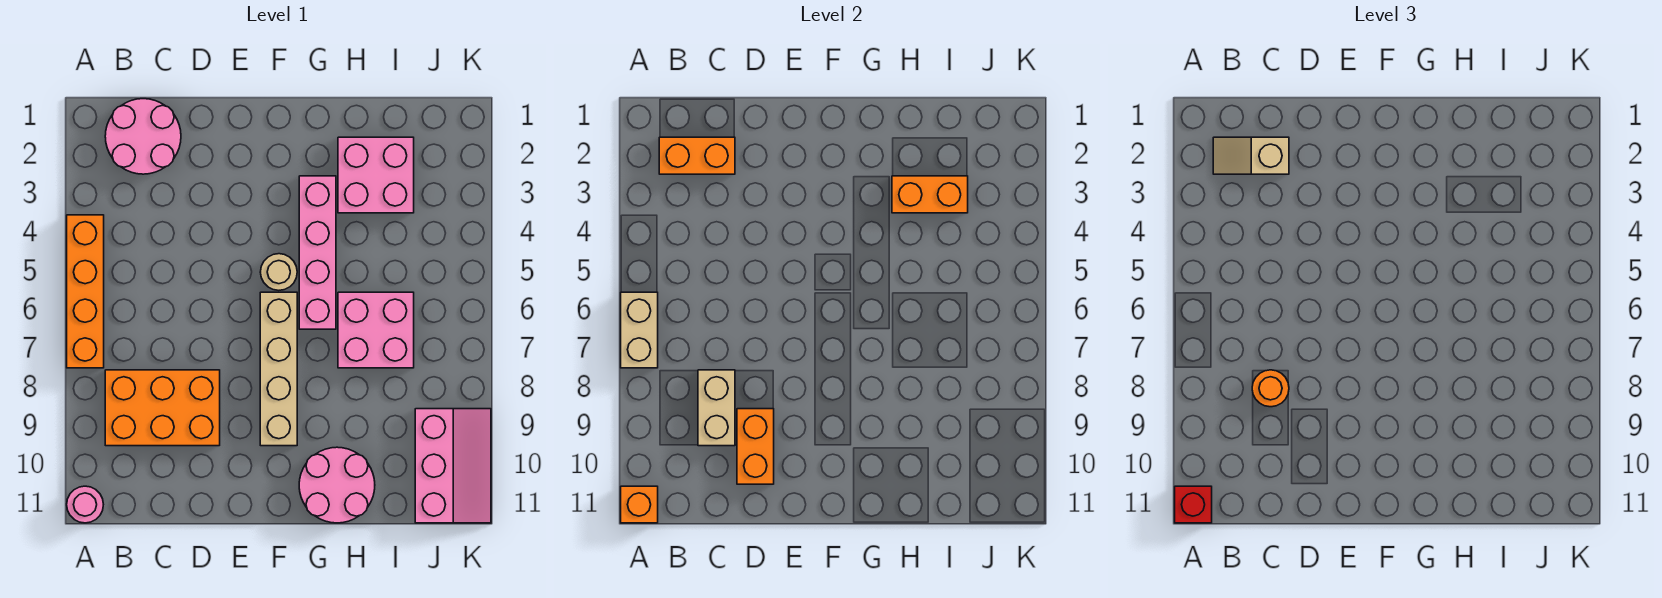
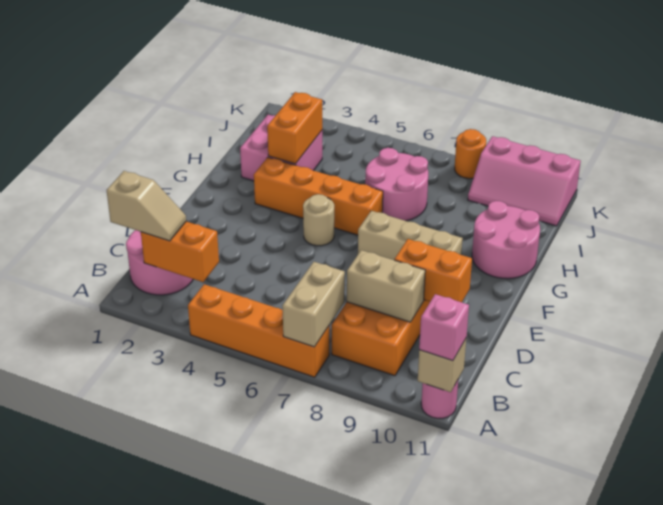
tan brick A6:A7 level 2 -> tan brick A7:B7 level 2
orange brick A11 level 2 -> tan brick A11 level 2
red brick A11 level 3 -> pink brick A11 level 3
orange brick B2:C2 level 2 -> orange brick B2:B3 level 2
tan slope B2:C2 level 3 top C -> tan slope B1:B2 level 3 top 1
orange round brick C8 level 3 -> orange round brick K8 level 1
tan brick F6:F9 level 1 -> tan brick F7:F9 level 1
pink brick G3:G6 level 1 -> orange brick G3:G6 level 1
pink brick H6:I7 level 1 -> pink round brick H6:I7 level 1
pink slope J9:K11 level 1 top J -> pink slope J9:K11 level 1 top K

